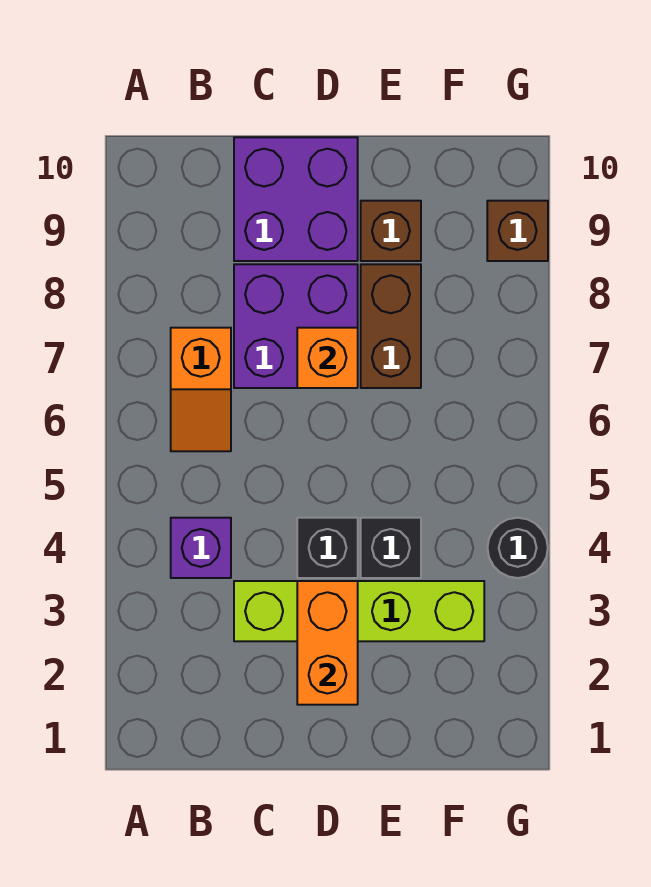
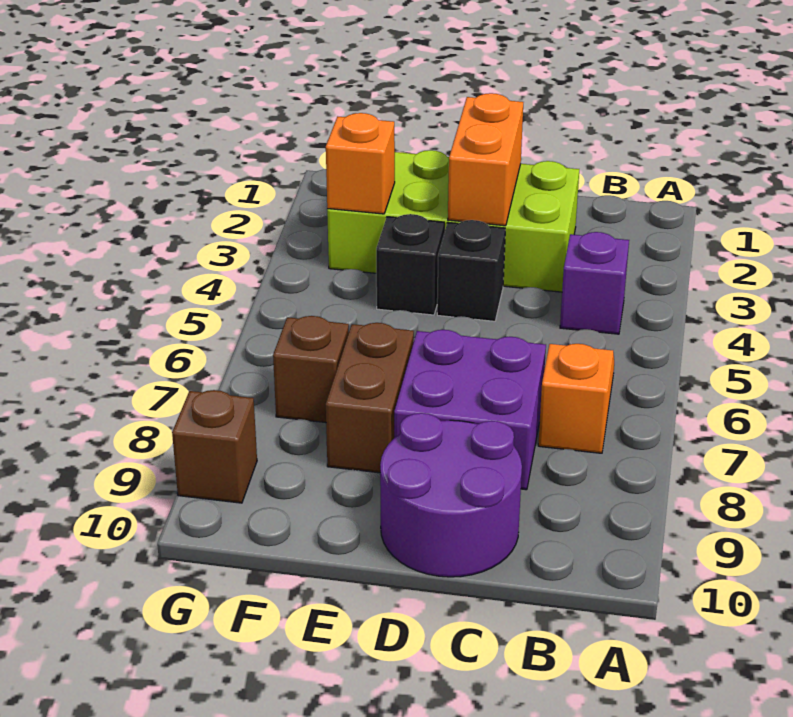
lime brick C3:F3 level 1 -> lime brick C2:F3 level 1
purple brick C9:D10 level 1 -> purple round brick C9:D10 level 1
orange brick D7 level 2 -> orange brick F3 level 2
brown brick E9 level 1 -> brown brick F7 level 1
black round brick G4 level 1 -> none

